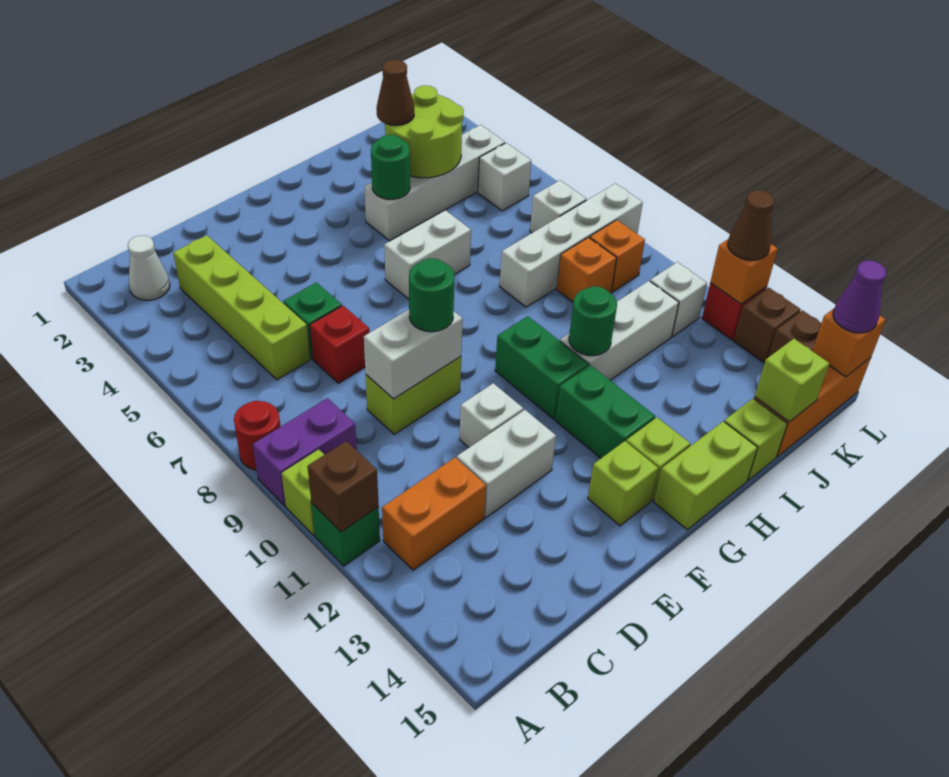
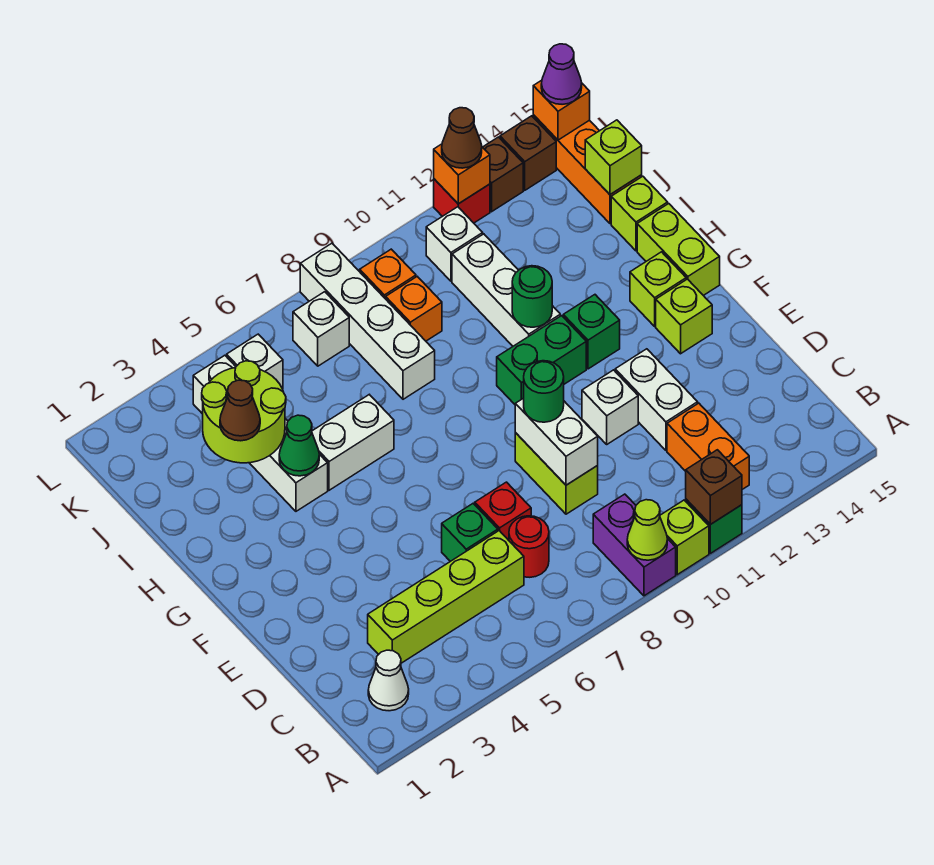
red round brick A8 level 1 -> red round brick C7 level 1
none -> lime cone A9 level 2
white brick G6:H6 level 1 -> white brick H5:H6 level 1
green brick G12:G13 level 1 -> green brick G12 level 1
green round brick H4 level 2 -> green cone H4 level 2

